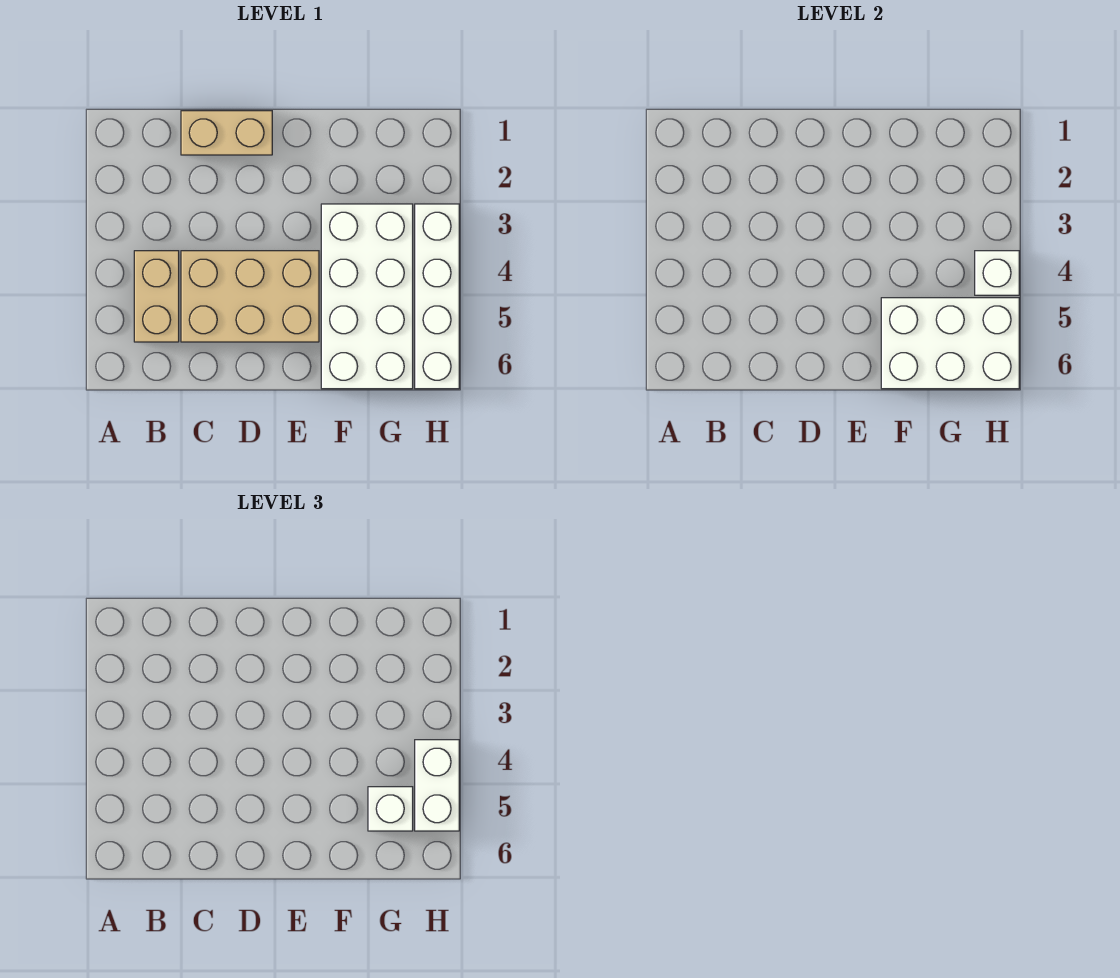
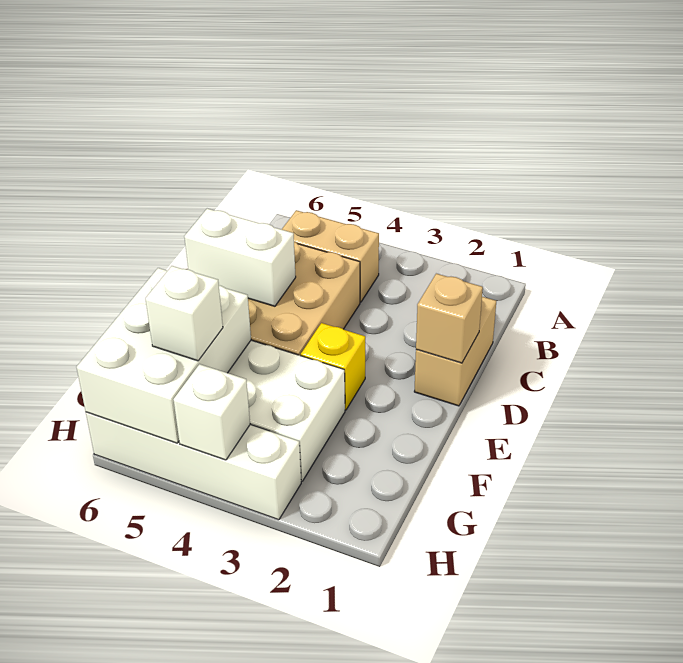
none -> tan brick D1 level 2
none -> yellow brick E3 level 1
white brick H4:H5 level 3 -> white brick D5:D6 level 2

